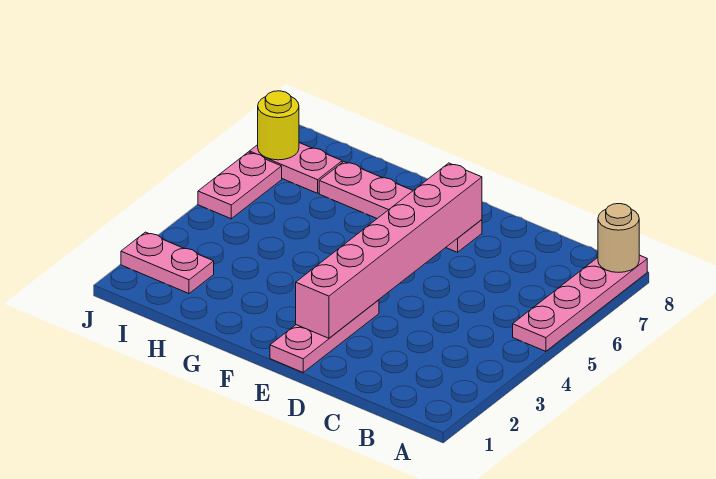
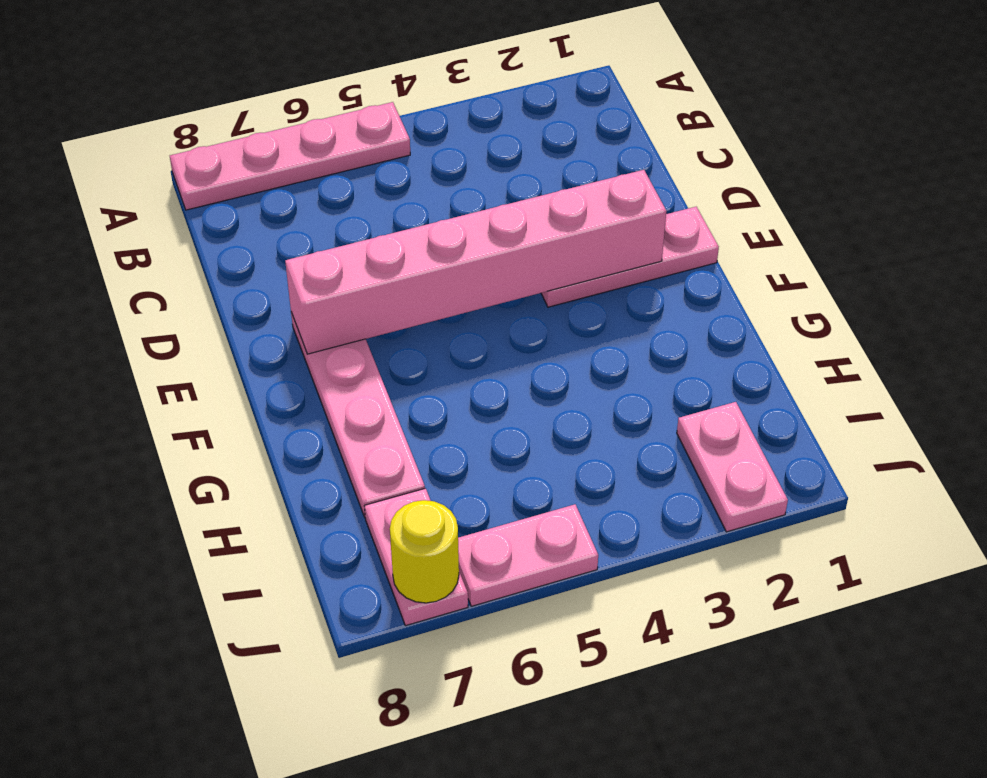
tan round brick A8 level 2 -> none

